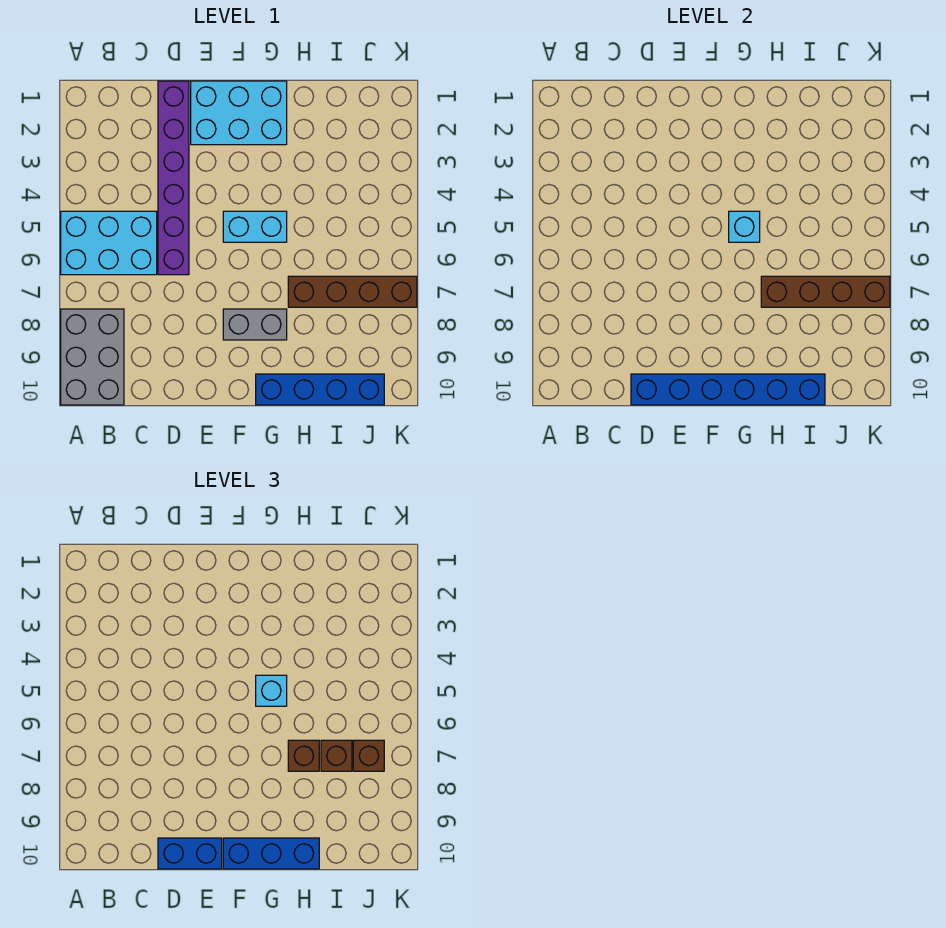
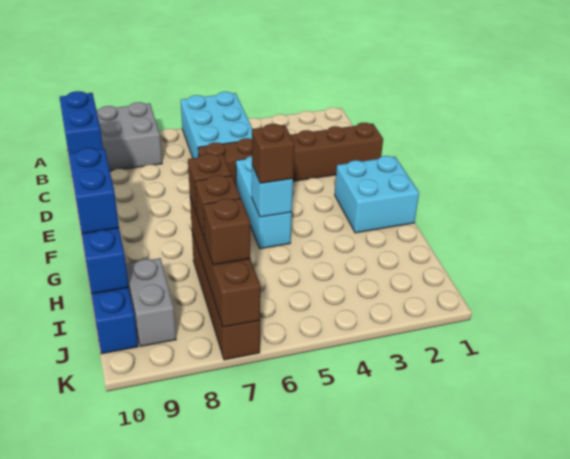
purple brick D1:D6 level 1 -> brown brick D1:D6 level 1
cyan brick E1:G2 level 1 -> cyan brick F1:G2 level 1
cyan brick F5:G5 level 1 -> cyan brick E5:G5 level 1
grey brick F8:G8 level 1 -> grey brick I9:J9 level 1
blue brick F10:H10 level 3 -> blue brick G10:H10 level 3
cyan brick G5 level 3 -> brown brick G5 level 3

